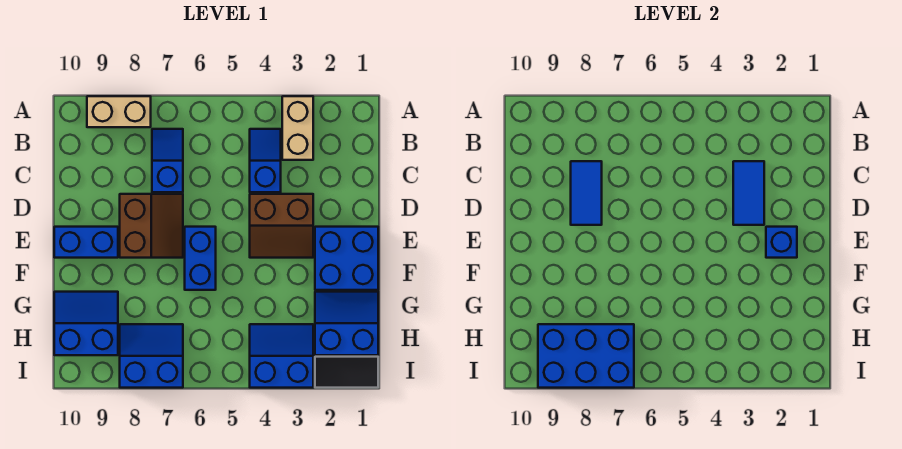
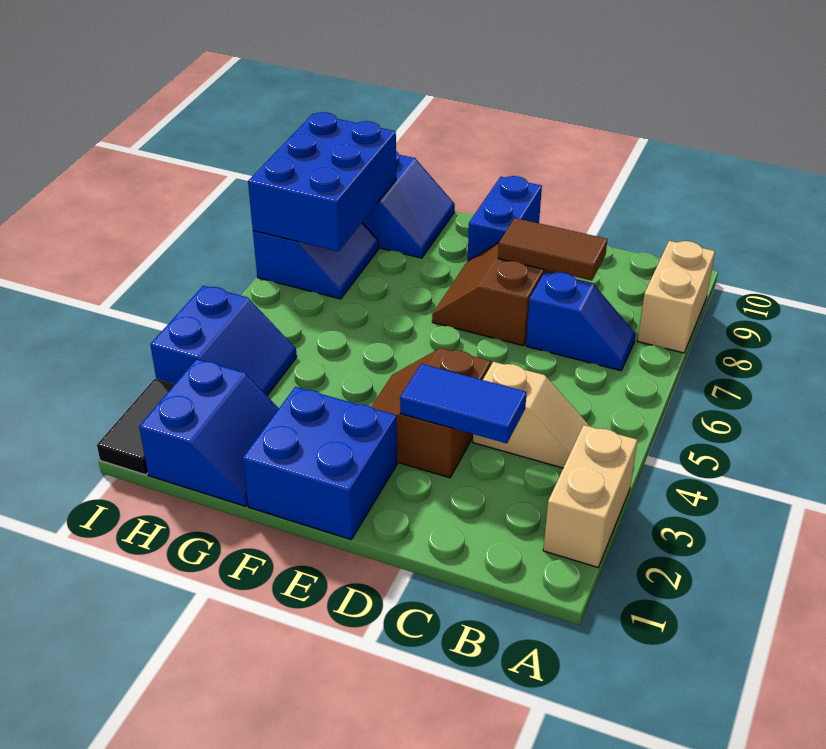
tan brick A3:B3 level 1 -> tan brick A2:A3 level 1
blue slope B4:C4 level 1 top C -> tan slope B4:C4 level 1 top C
blue tile C8:D8 level 2 -> brown tile C8:D8 level 2
brown slope D7:E8 level 1 top 8 -> brown slope D7:E8 level 1 top D
blue brick E2 level 2 -> none
blue brick E6:F6 level 1 -> none

